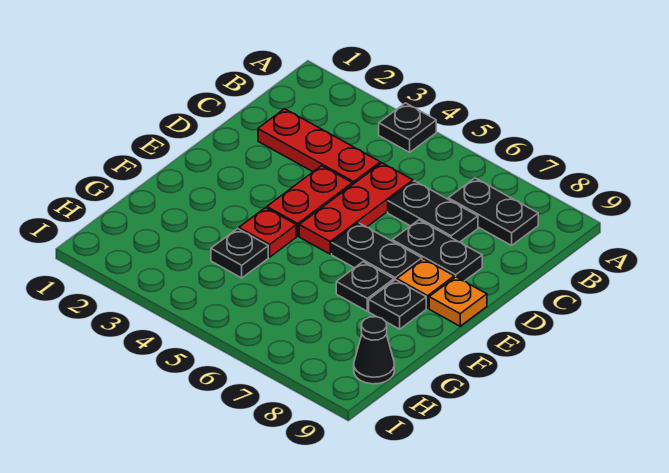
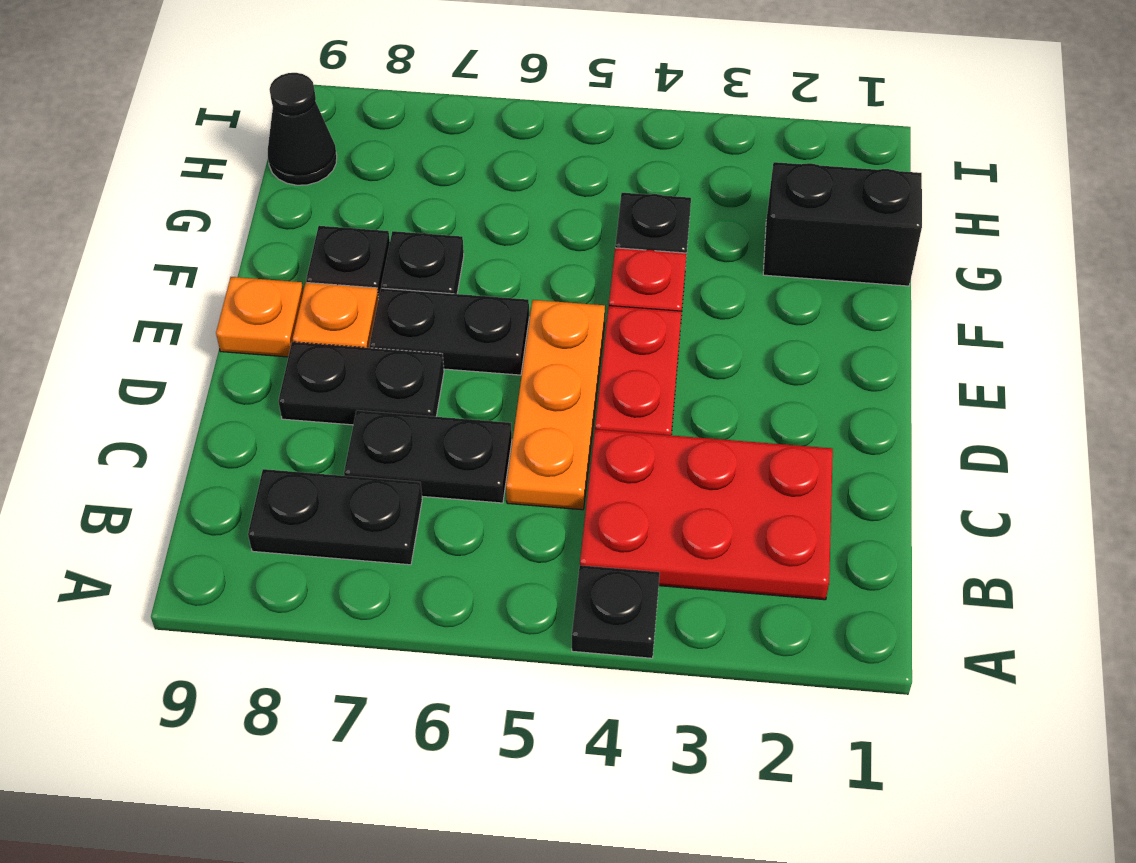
red plate C2:C4 level 1 -> red plate B2:C4 level 1
red plate C5:E5 level 1 -> orange plate C5:E5 level 1
none -> black brick G1:G2 level 1

